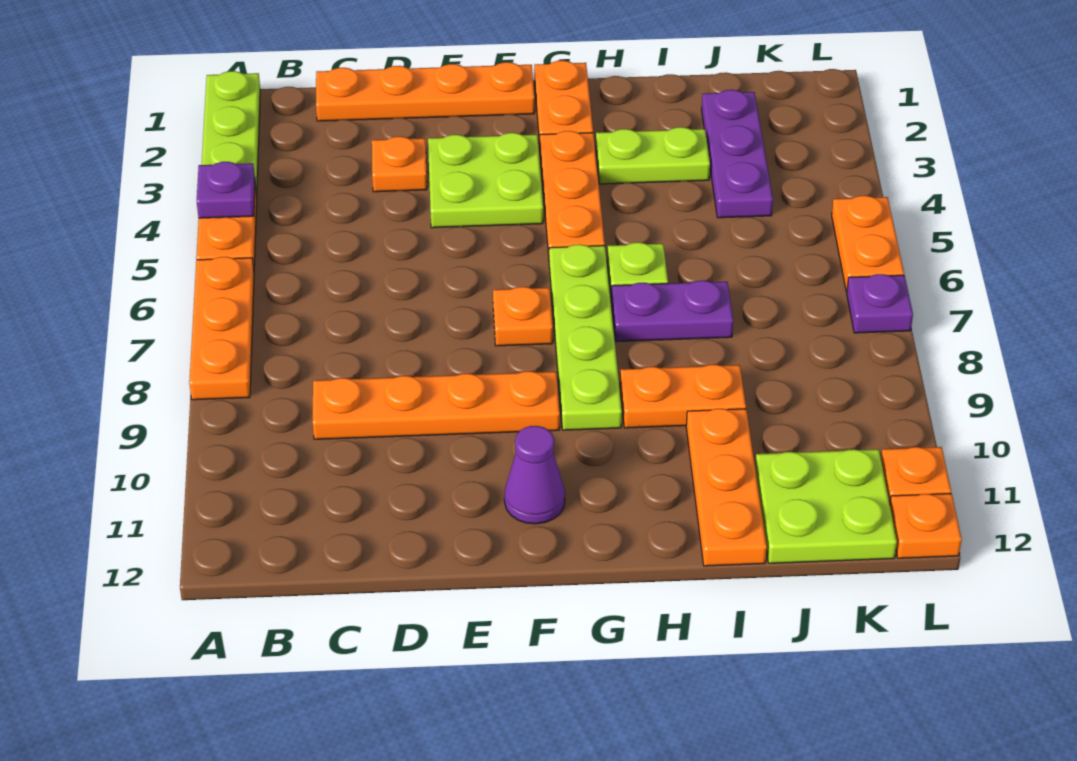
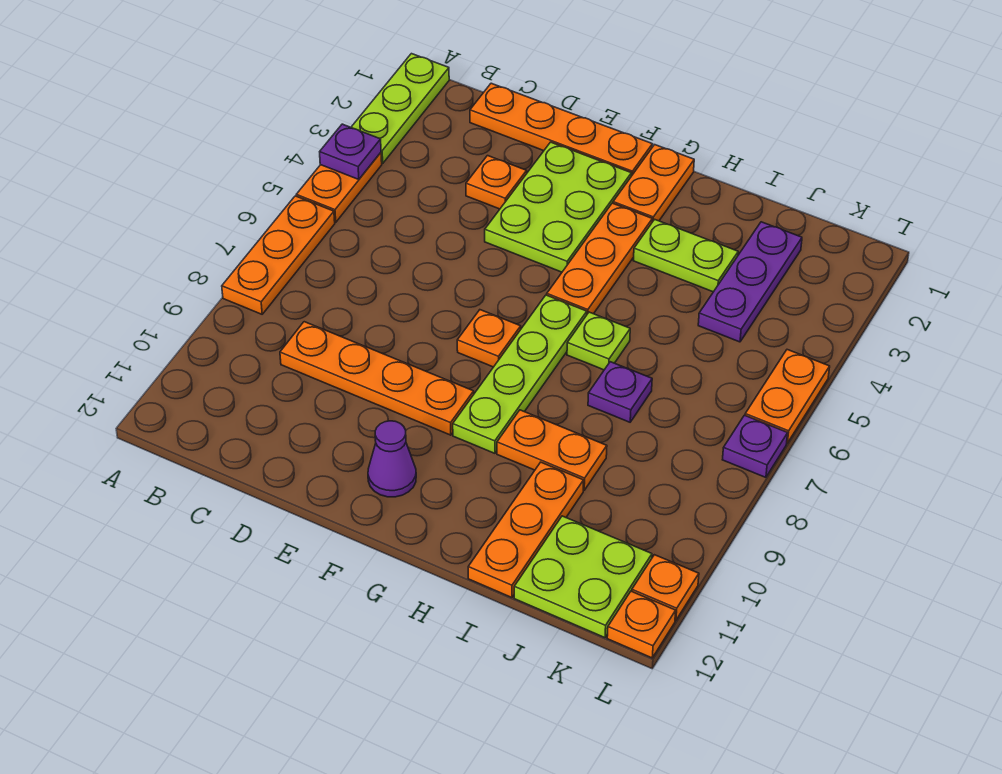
lime plate E3:F4 level 1 -> lime plate E2:F4 level 1
purple plate H7:I7 level 1 -> purple plate I7 level 1

